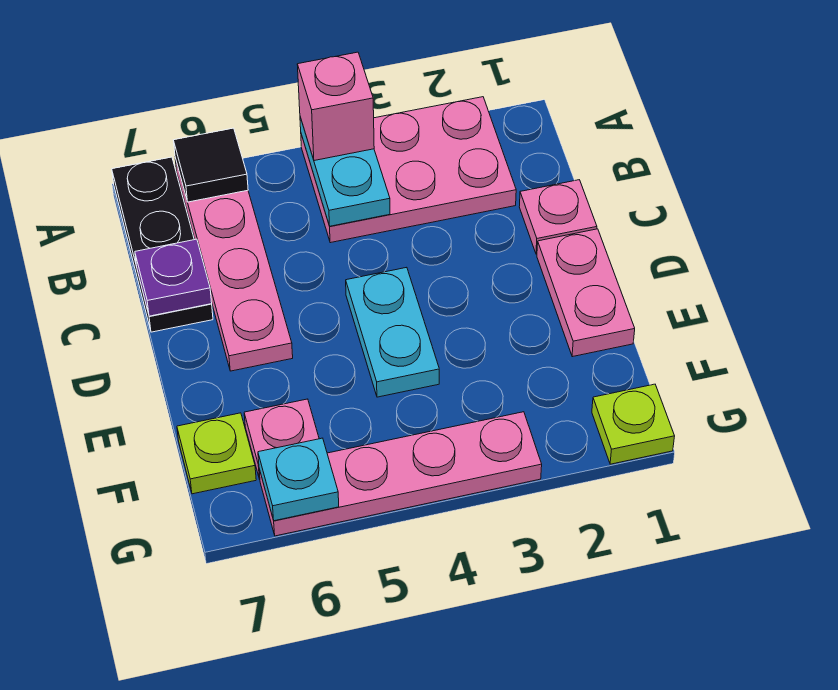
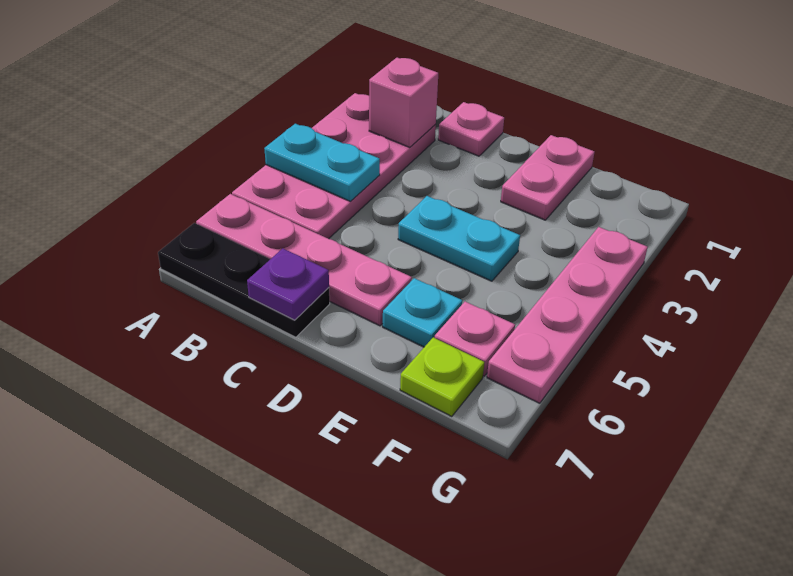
pink plate A2:B4 level 1 -> pink plate A2:B5 level 1
pink brick A4 level 3 -> pink brick B2 level 2
black tile A6 level 2 -> none
pink plate D1:E1 level 1 -> pink plate E1:E2 level 1
lime plate G1 level 1 -> none
cyan plate G6 level 2 -> cyan plate E6 level 1

